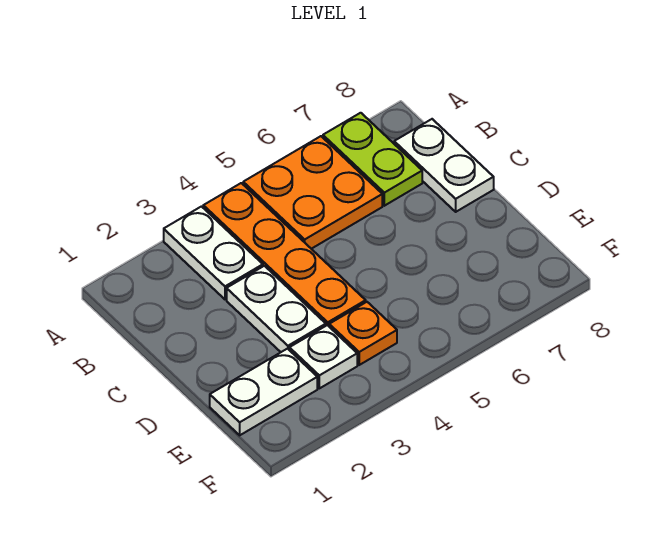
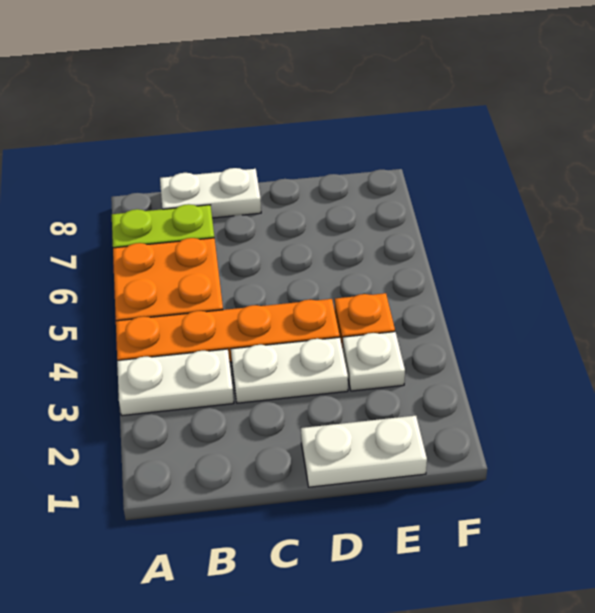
white plate E1:E2 level 1 -> white plate D1:E1 level 1

